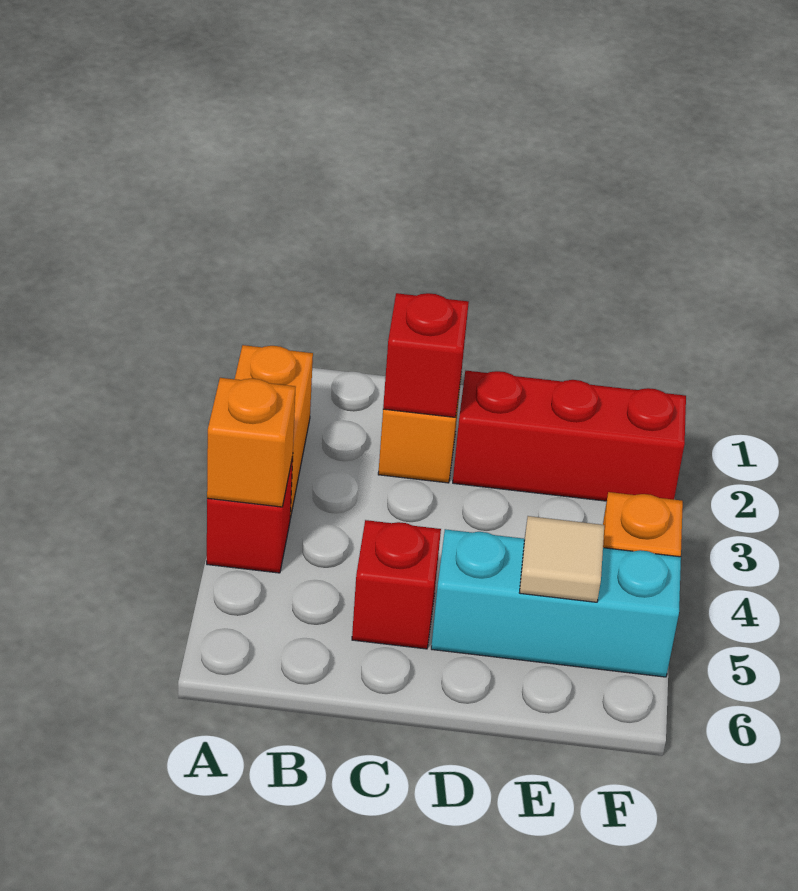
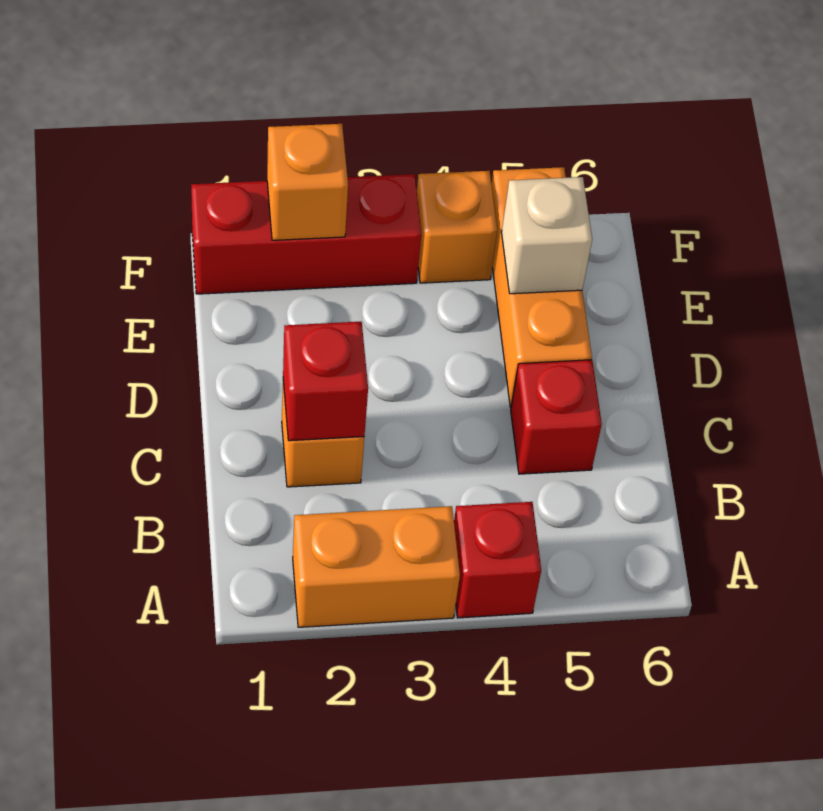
orange brick A4 level 2 -> orange brick F2 level 2
red brick D2:F2 level 1 -> red brick F1:F3 level 1
cyan brick D5:F5 level 1 -> orange brick D5:F5 level 1
tan tile E5 level 2 -> tan brick E5 level 2

